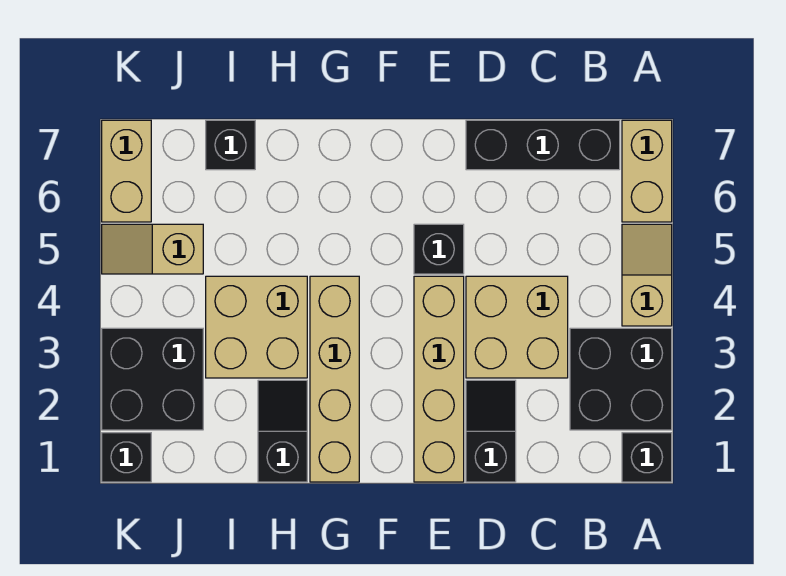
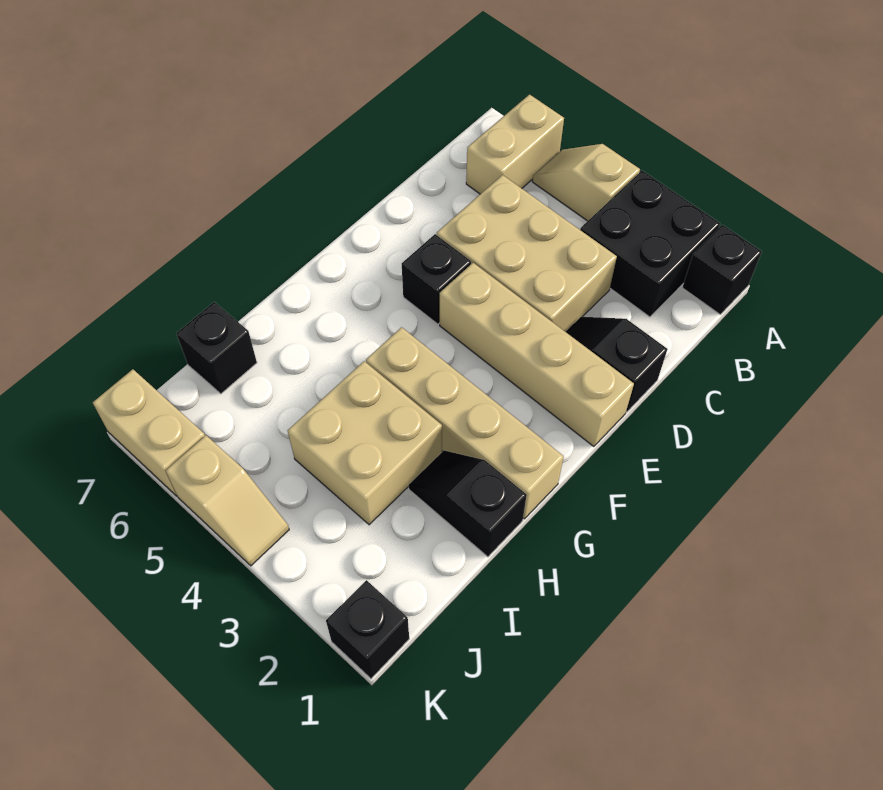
tan brick A6:A7 level 1 -> tan brick A6:B6 level 1
black brick B7:D7 level 1 -> none
tan brick C3:D4 level 1 -> tan brick C3:D5 level 1
black brick J2:K3 level 1 -> none
tan slope J5:K5 level 1 top J -> tan slope K4:K5 level 1 top 5

